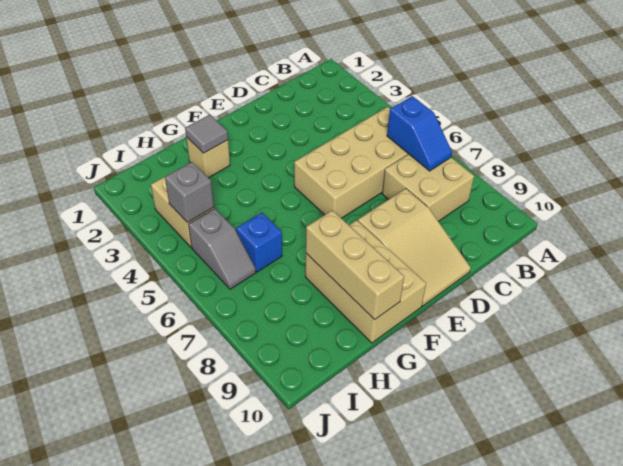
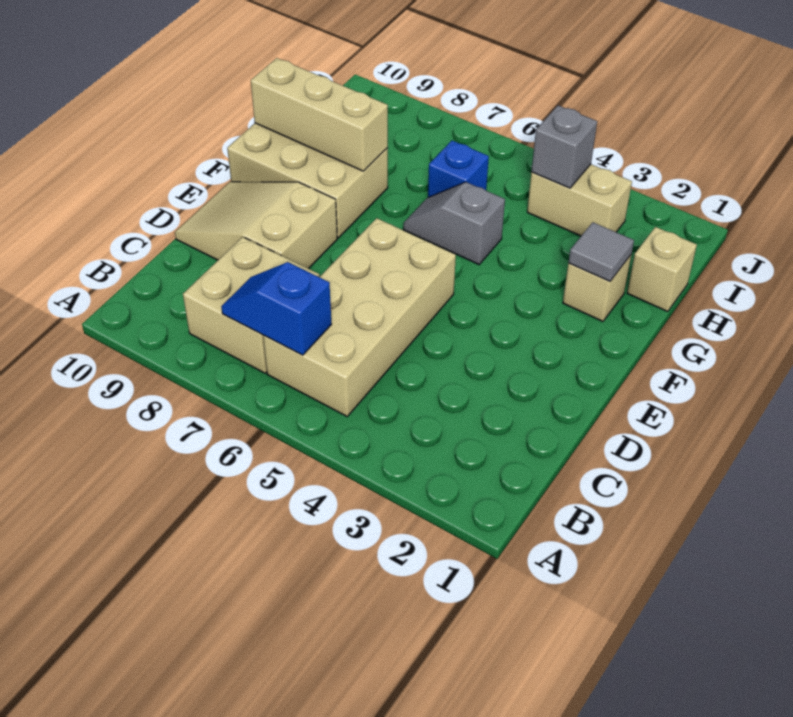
none -> tan brick H1 level 1
grey slope I5:I6 level 1 top 5 -> grey slope G5:G6 level 1 top 5

